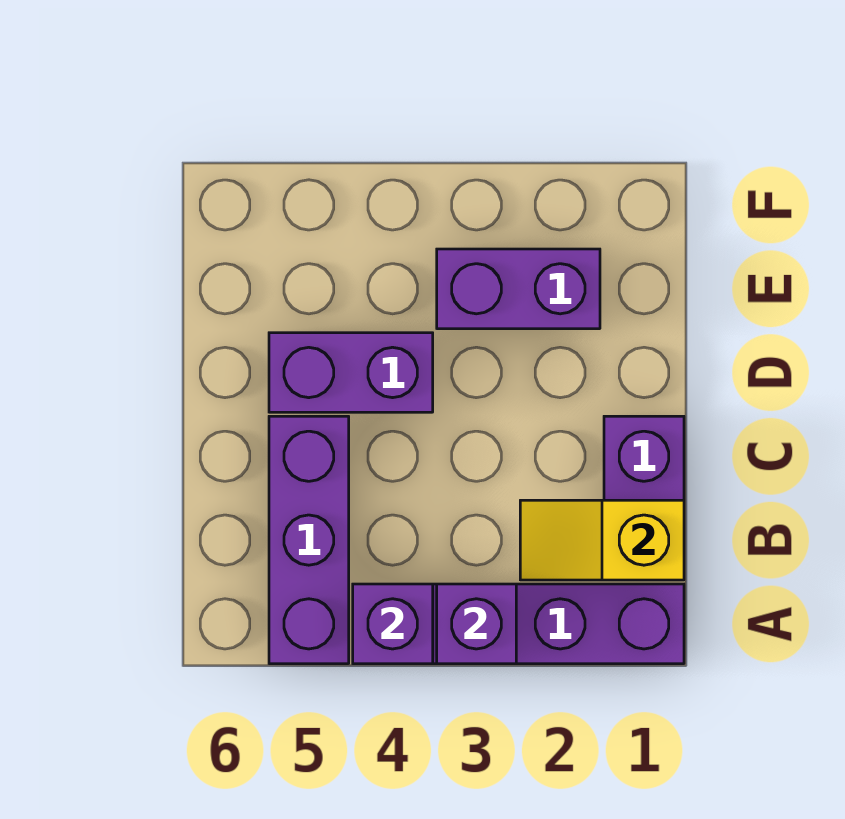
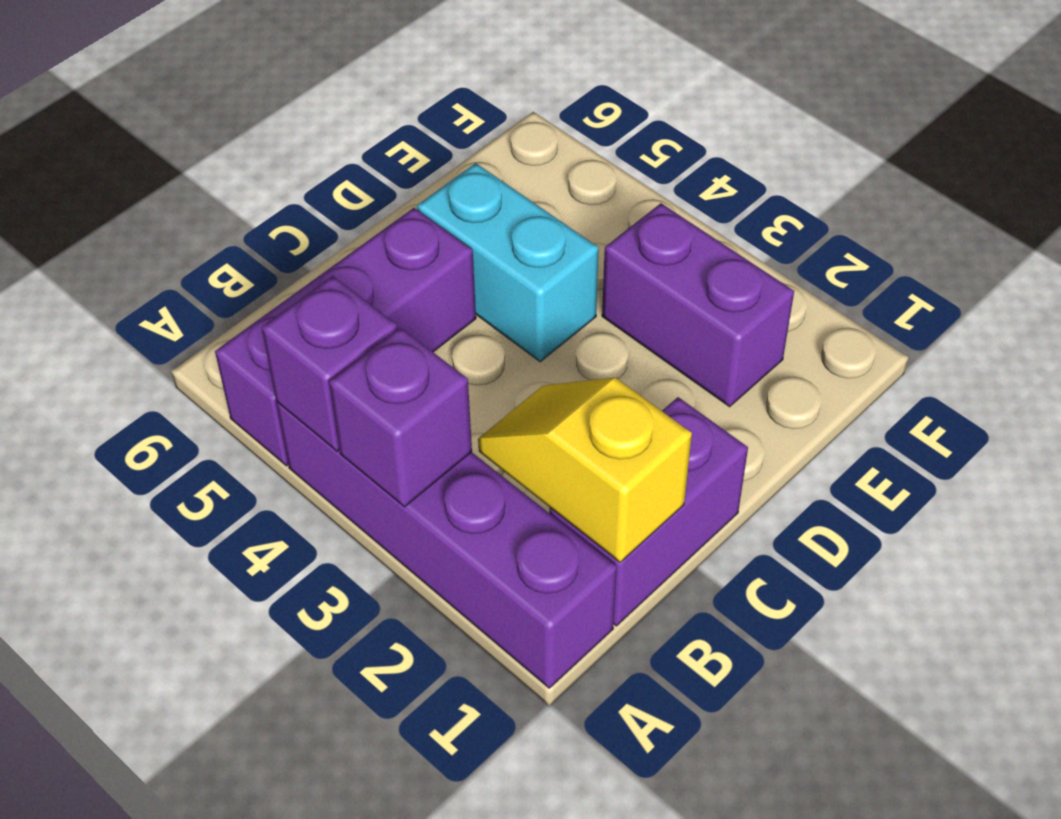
purple brick D4:D5 level 1 -> cyan brick D4:D5 level 1

